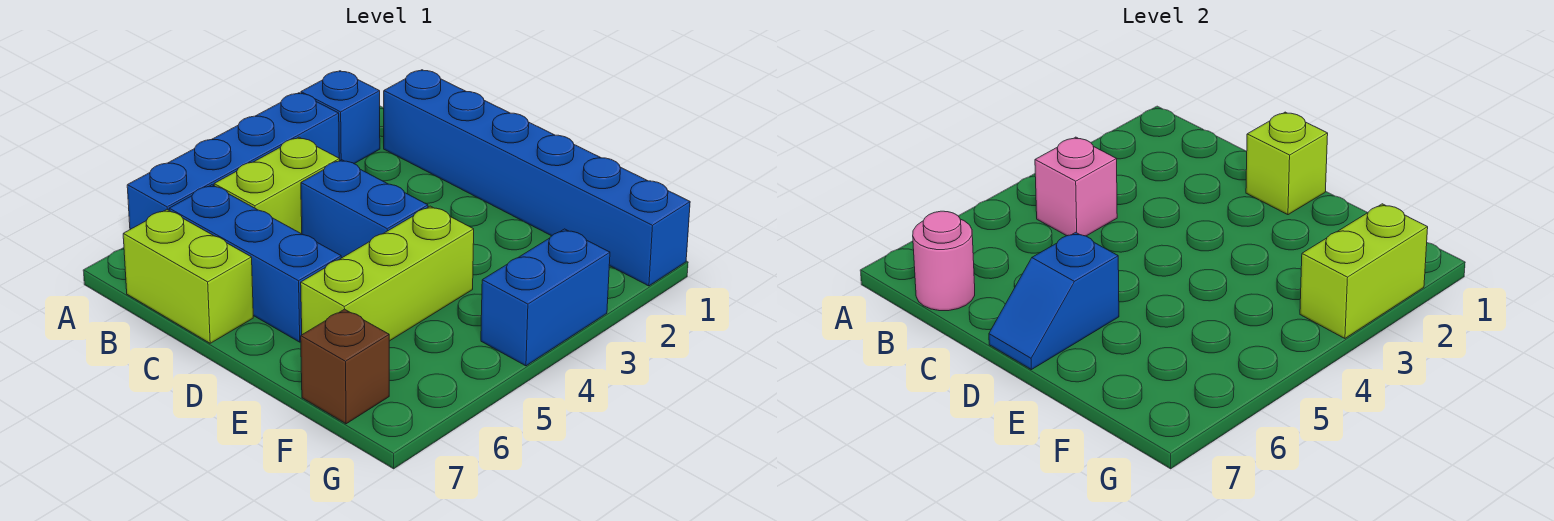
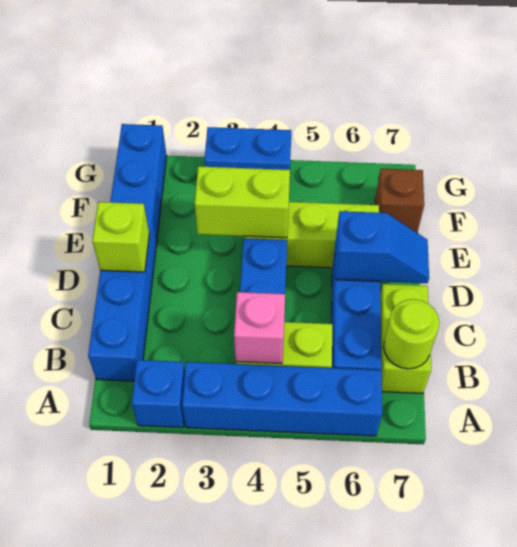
pink round brick B7 level 2 -> lime round brick B7 level 2
lime brick G2:G3 level 2 -> lime brick E3:E4 level 2

